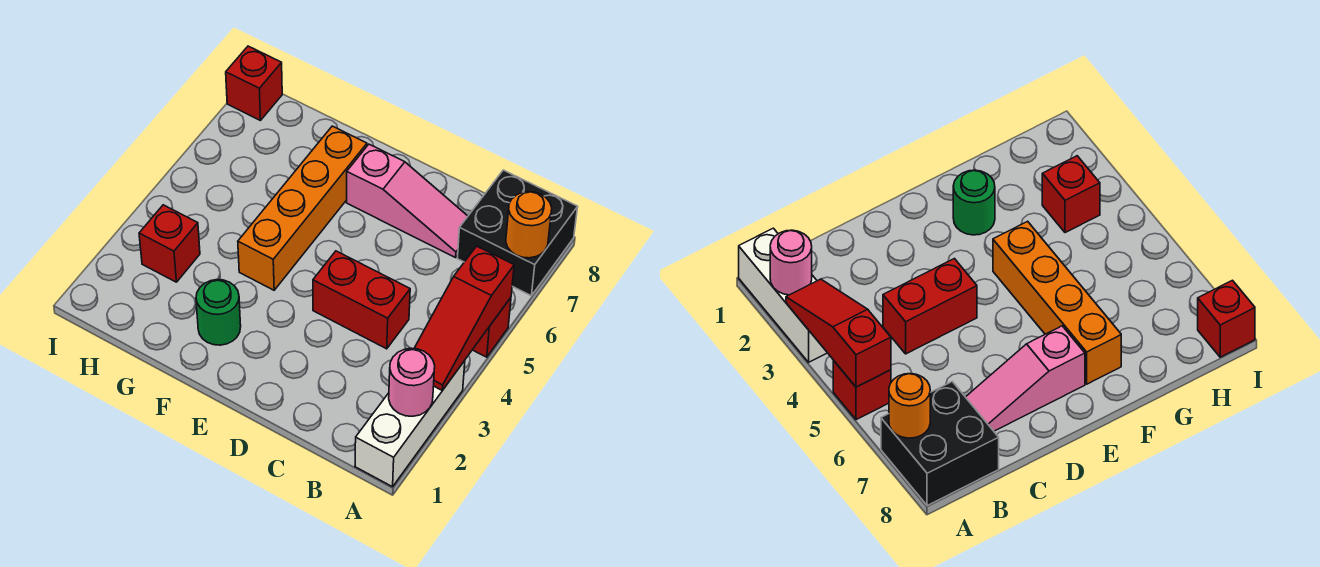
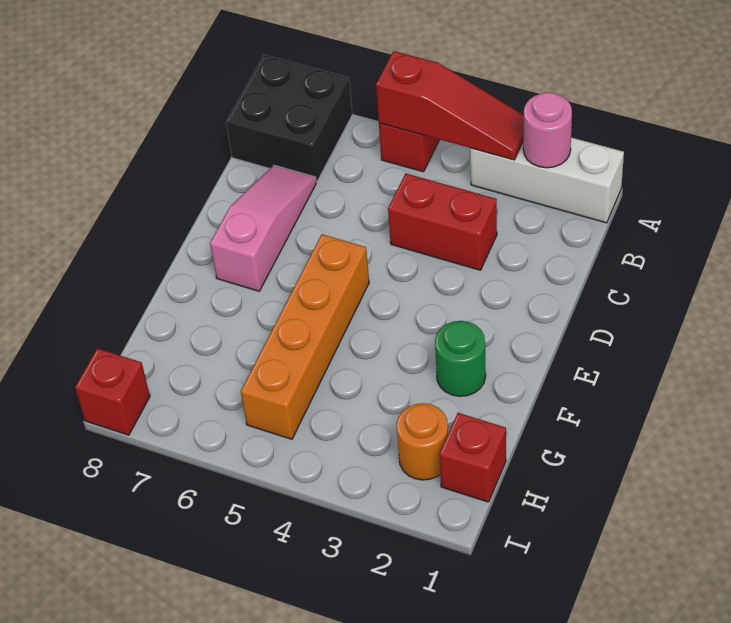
orange round brick A7 level 2 -> orange round brick H2 level 1
red brick C4:D4 level 1 -> red brick C3:C4 level 1
orange brick F4:F7 level 1 -> orange brick E5:H5 level 1
red brick H3 level 1 -> red brick H1 level 1

